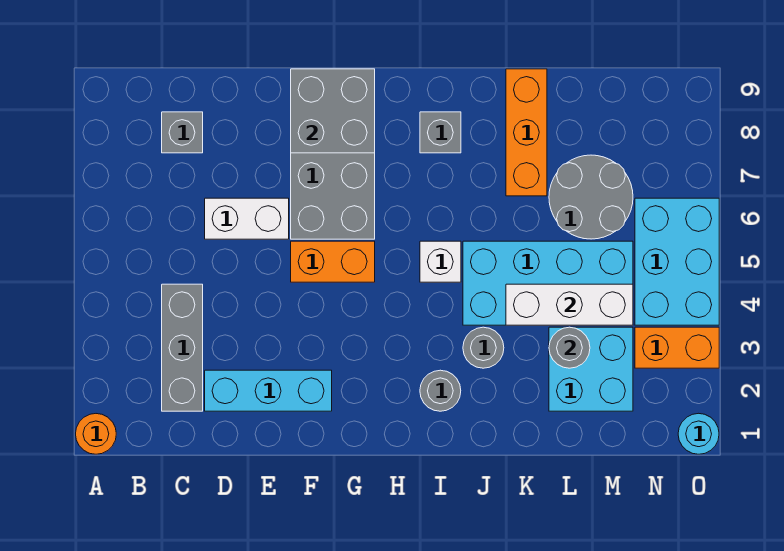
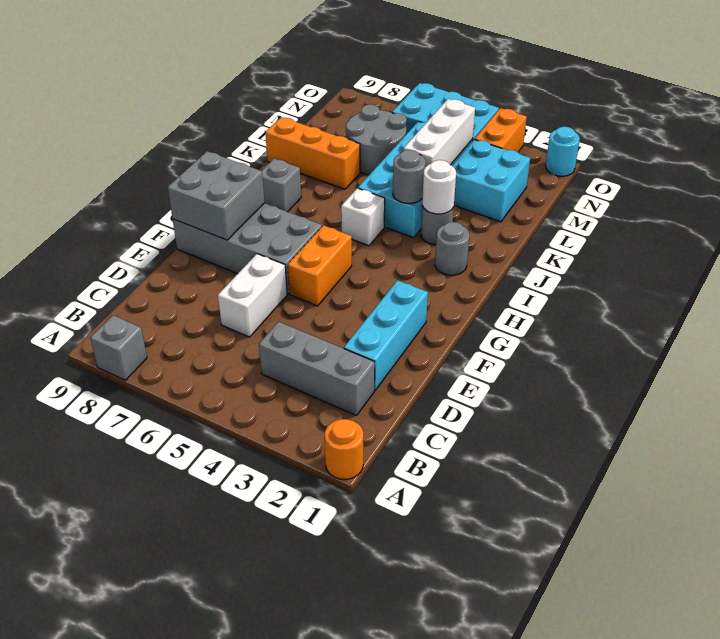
grey brick C8 level 1 -> grey brick A8 level 1
none -> white round brick J3 level 2
grey round brick L3 level 2 -> grey round brick J4 level 2

